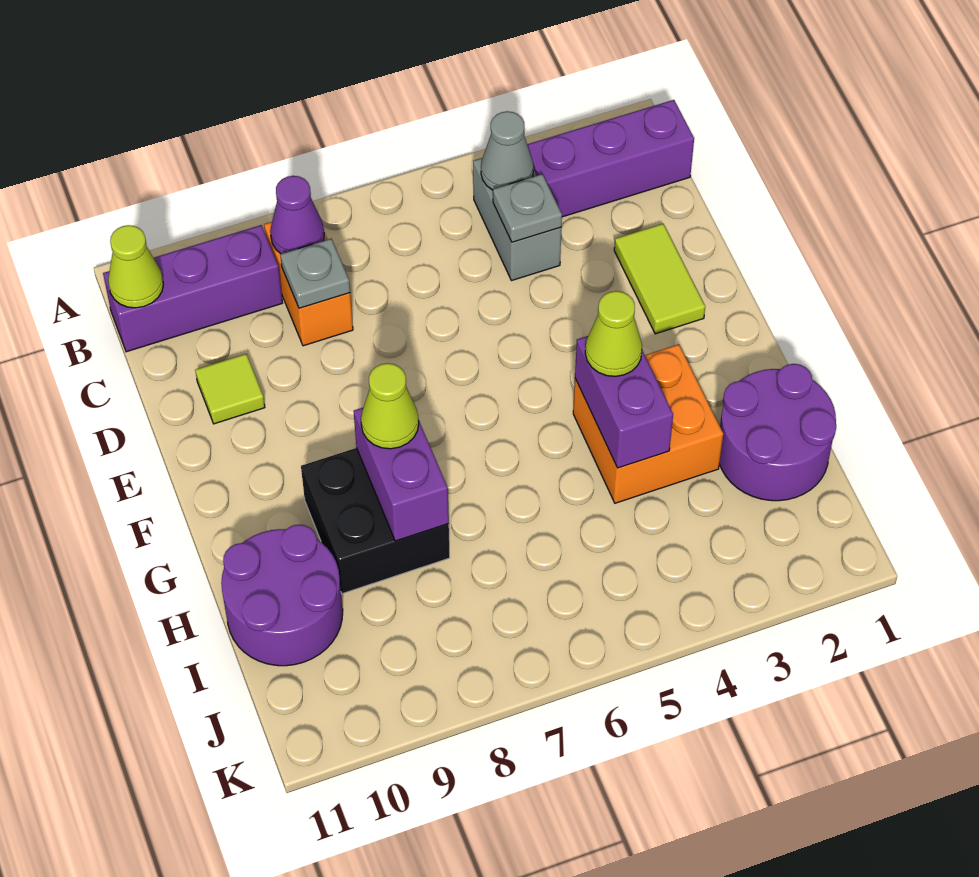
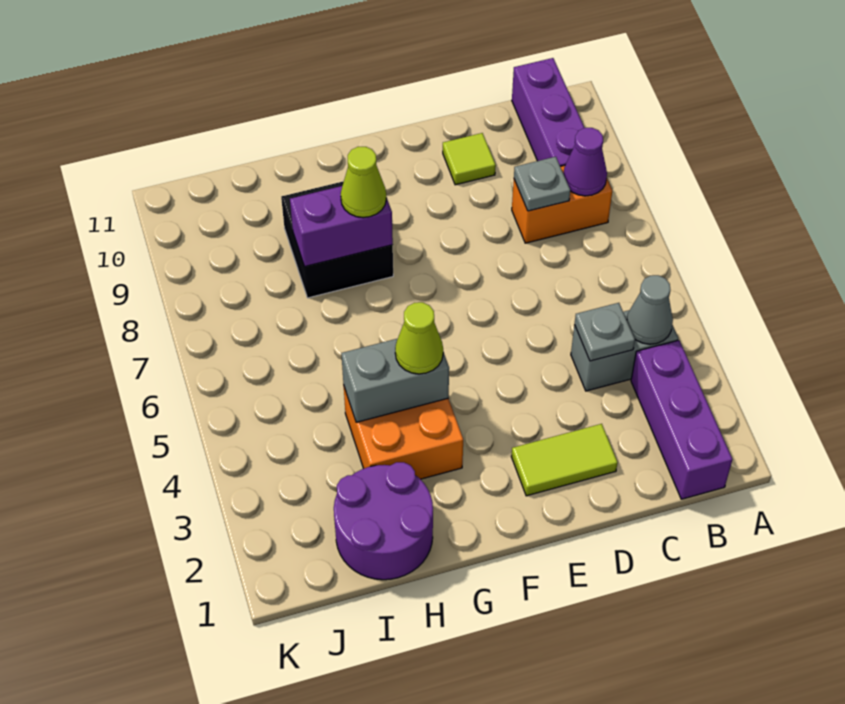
lime cone B11 level 2 -> none
purple brick G4:H4 level 2 -> grey brick G4:H4 level 2
purple round brick H10:I11 level 1 -> none

